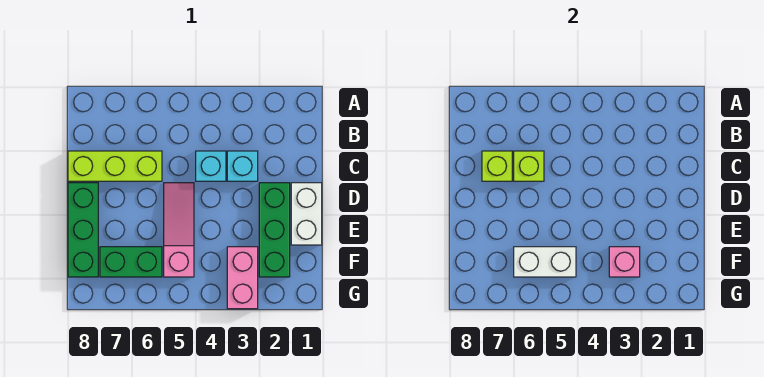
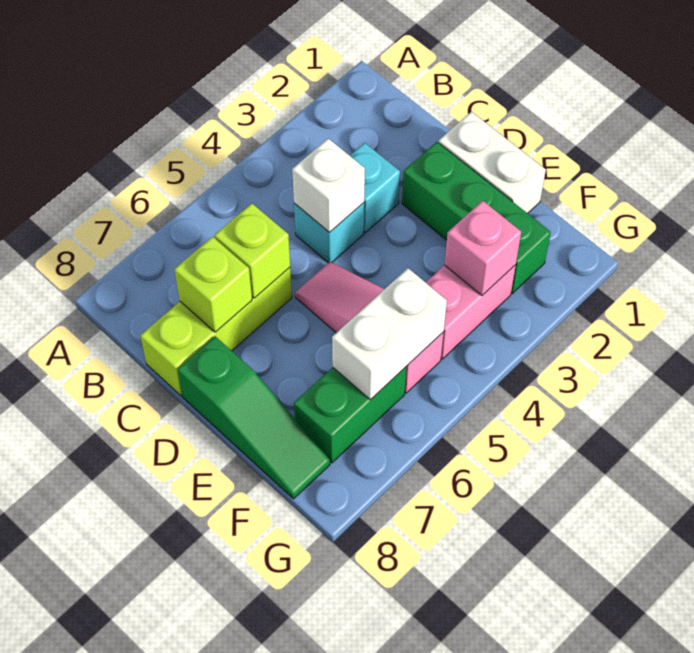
none -> white brick C4 level 2
green brick D8:F8 level 1 -> green slope D8:F8 level 1 top D
pink brick F3:G3 level 1 -> pink brick F3:F4 level 1

